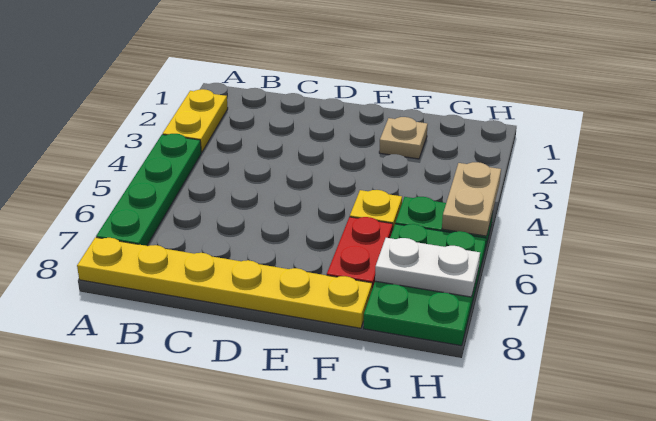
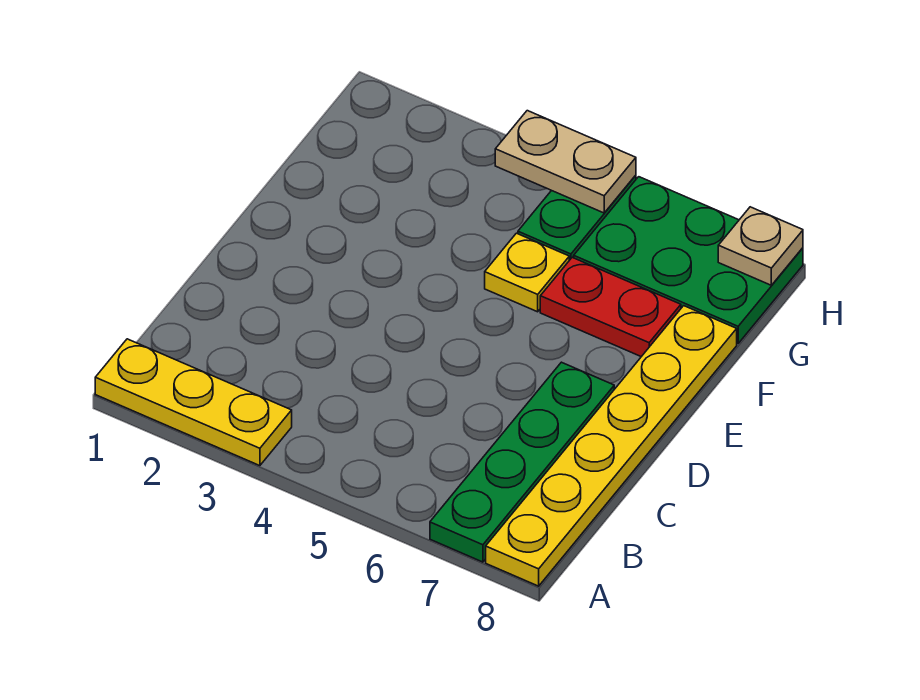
yellow plate A2:A3 level 1 -> yellow plate A1:A3 level 1
green plate A4:A7 level 1 -> green plate A7:D7 level 1
tan plate F2 level 1 -> tan plate H8 level 2
white plate G7:H7 level 2 -> none

